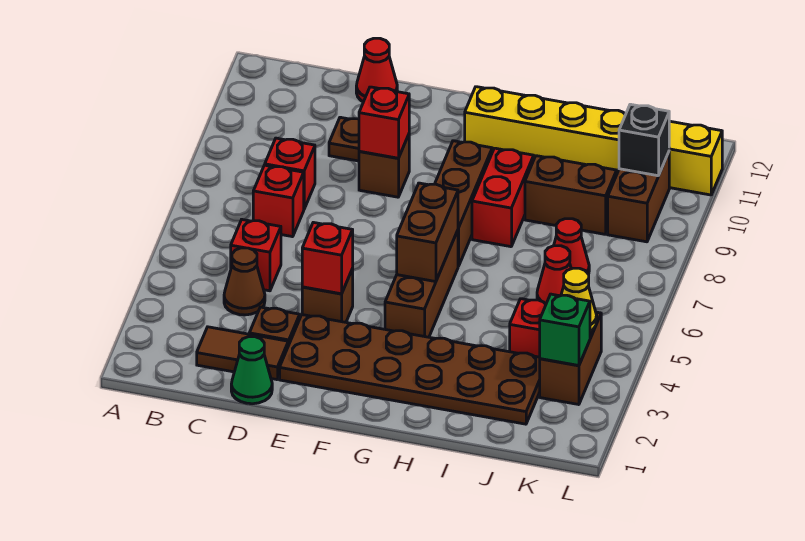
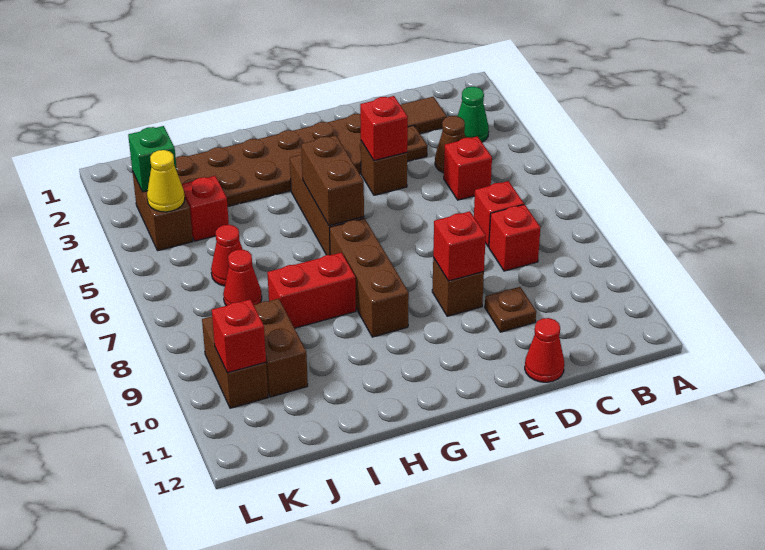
green cone D1 level 1 -> green cone B3 level 1
yellow brick G11:L11 level 1 -> none
red brick H8:H9 level 1 -> red brick H8:I8 level 1
brown brick I9:J9 level 1 -> brown brick J9:J10 level 1
black brick K10 level 2 -> red brick K10 level 2

